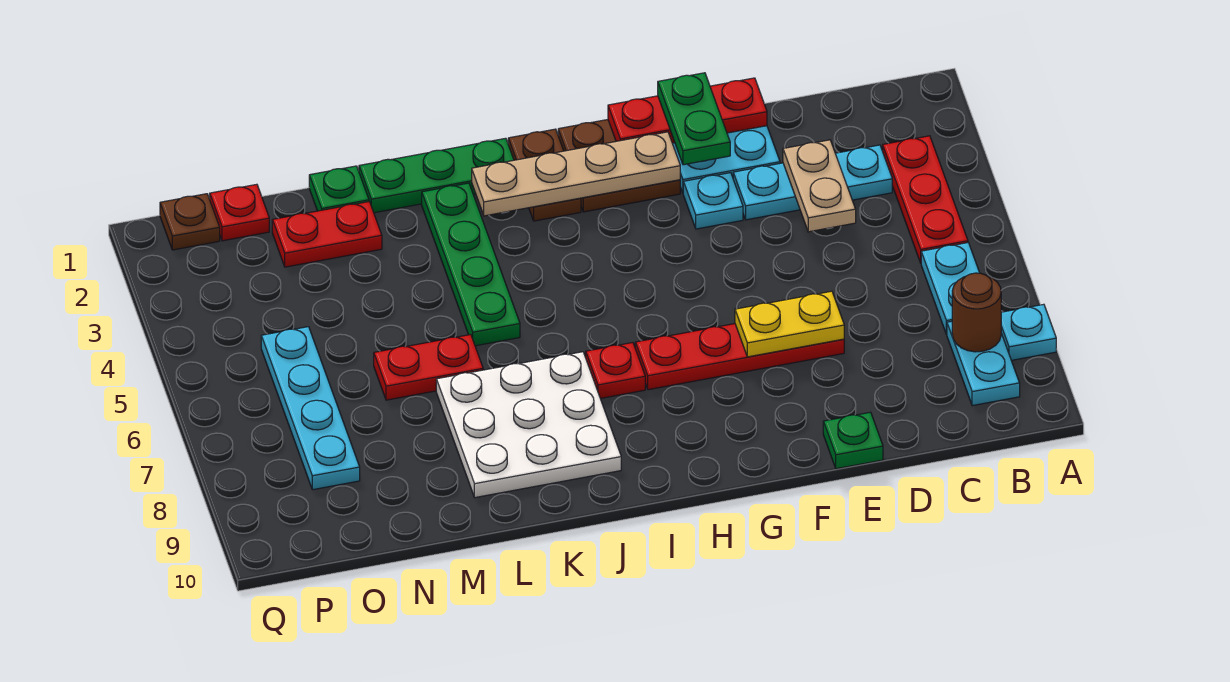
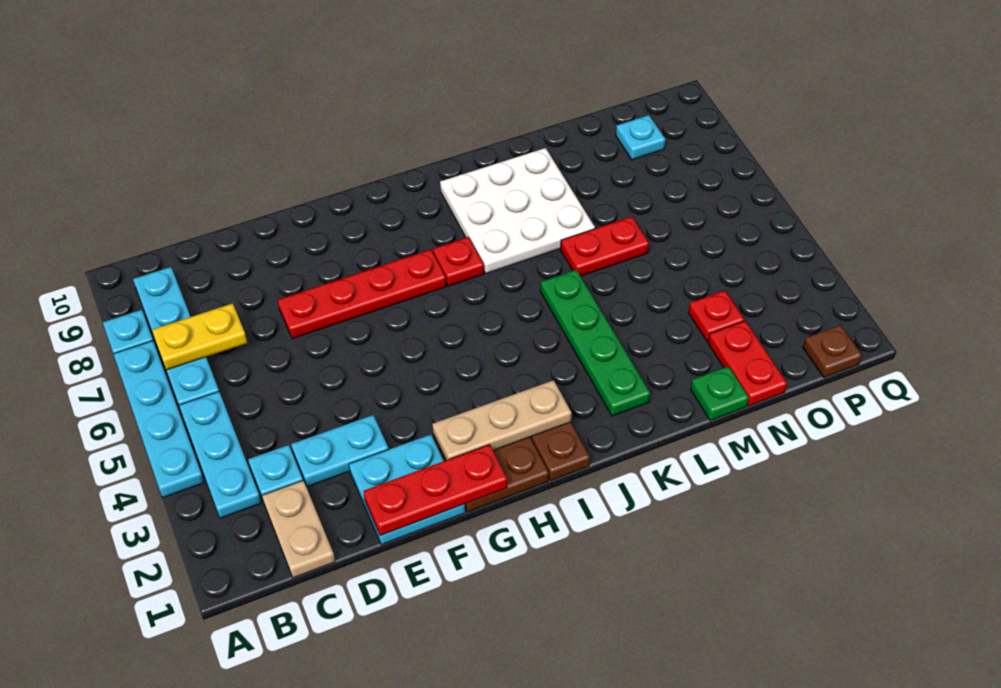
red plate B3:B5 level 1 -> cyan plate B3:B5 level 1
brown round brick B8 level 2 -> none
tan plate D3:D4 level 2 -> tan plate C1:C2 level 1
yellow plate E7:F7 level 2 -> yellow plate B7:C7 level 2
green plate E10 level 1 -> none
green plate F1:F2 level 3 -> none
cyan plate F3 level 1 -> cyan plate O9 level 1
tan plate G2:J2 level 2 -> tan plate G2:I2 level 2
green plate J1:L1 level 1 -> none
red plate M2:N2 level 1 -> red plate N1:N2 level 1
red plate O1 level 1 -> red plate N3 level 1
cyan plate O5:O8 level 1 -> cyan plate A4:A7 level 1

